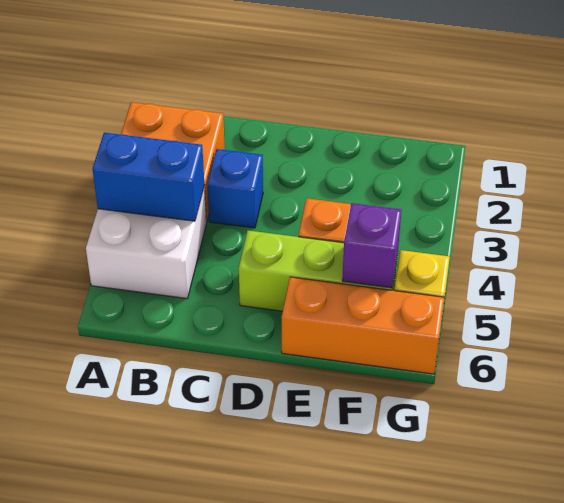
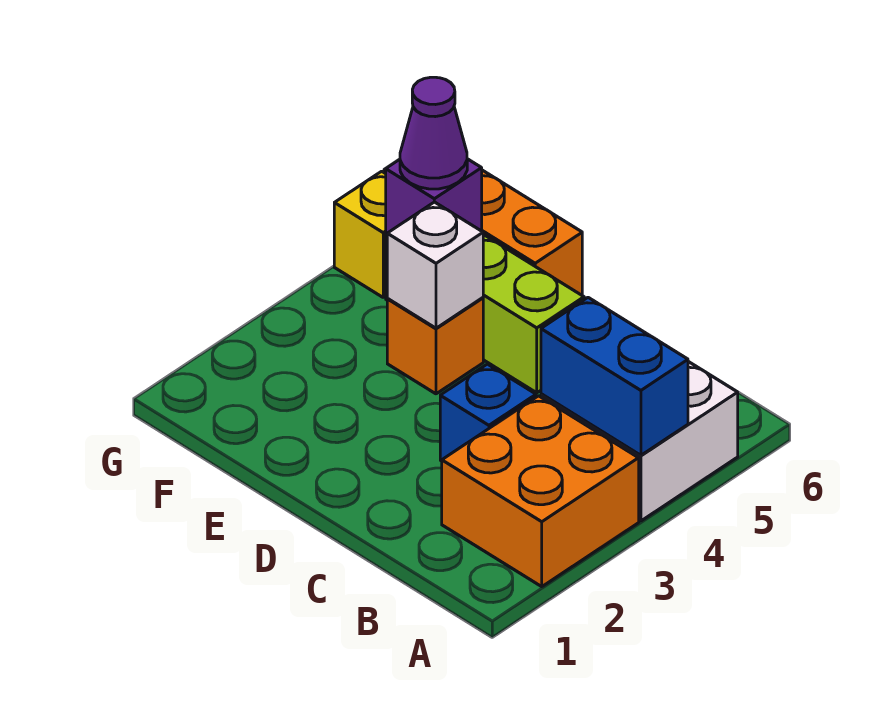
none -> white brick E4 level 2
none -> purple cone F5 level 3

